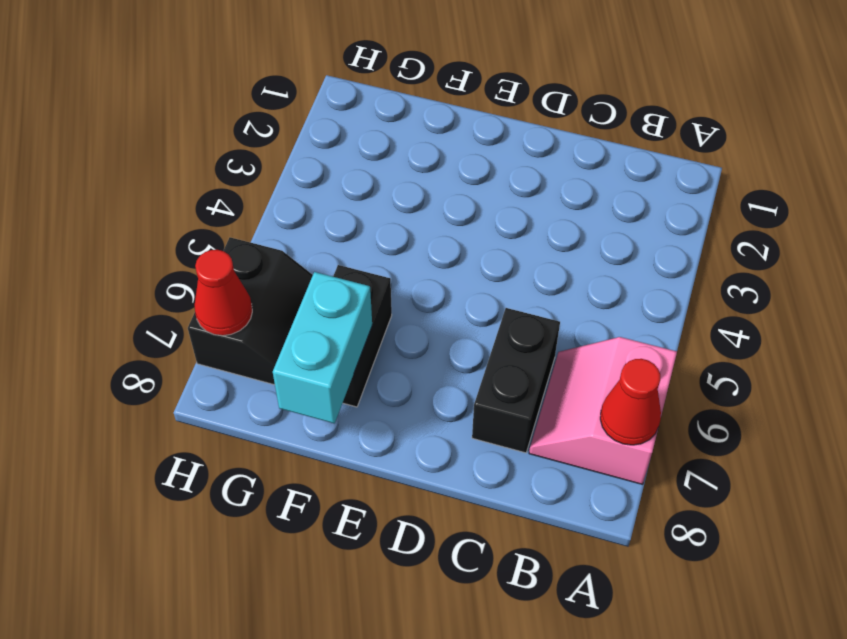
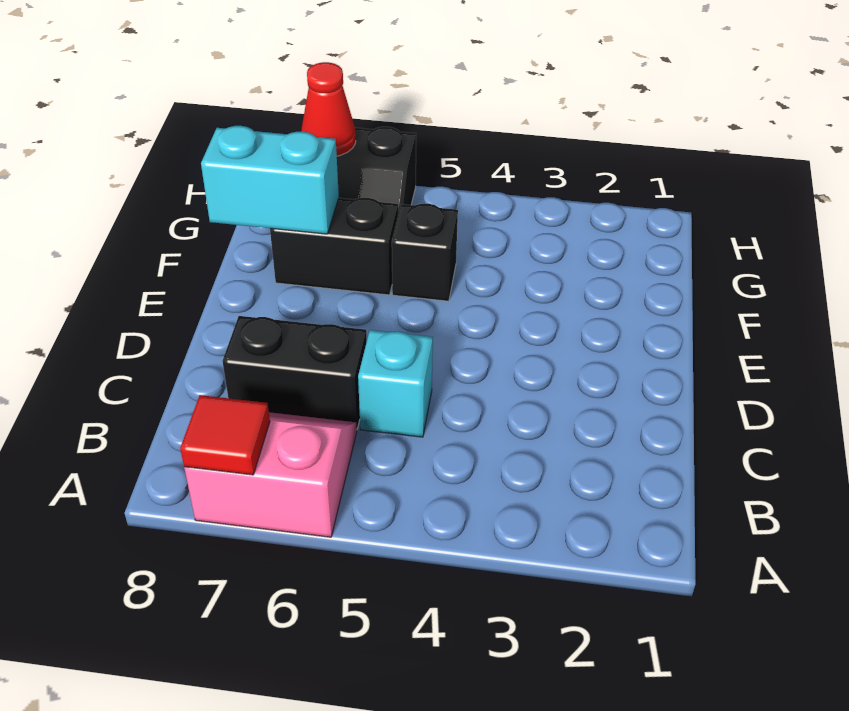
red cone A7 level 2 -> red tile A7 level 2
none -> cyan brick C5 level 1
none -> black brick F5 level 1

